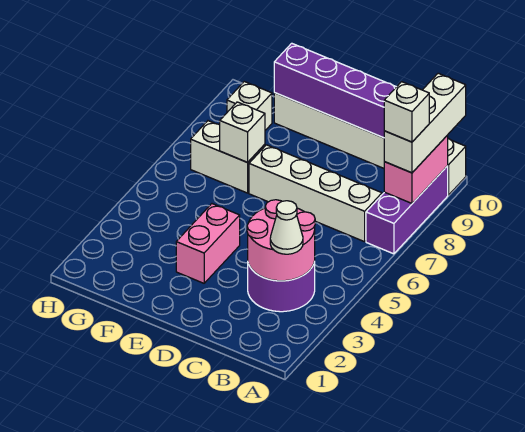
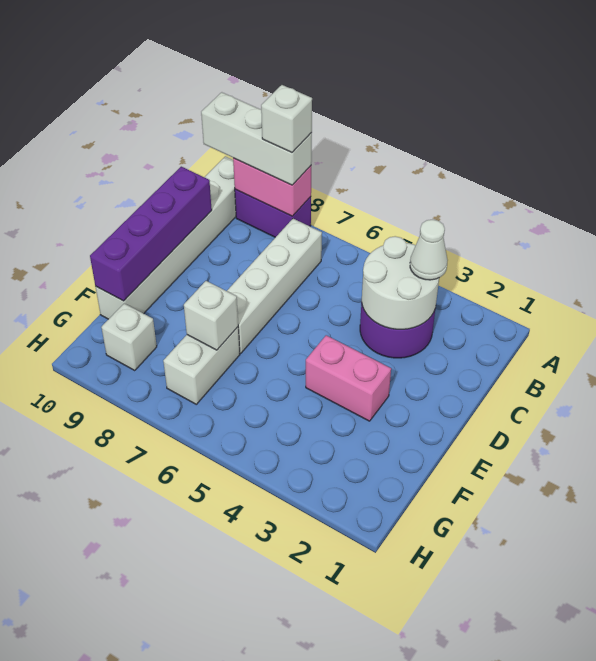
purple brick A7:A9 level 1 -> purple brick A8:A9 level 1
pink round brick B3:C4 level 2 -> white round brick B3:C4 level 2

